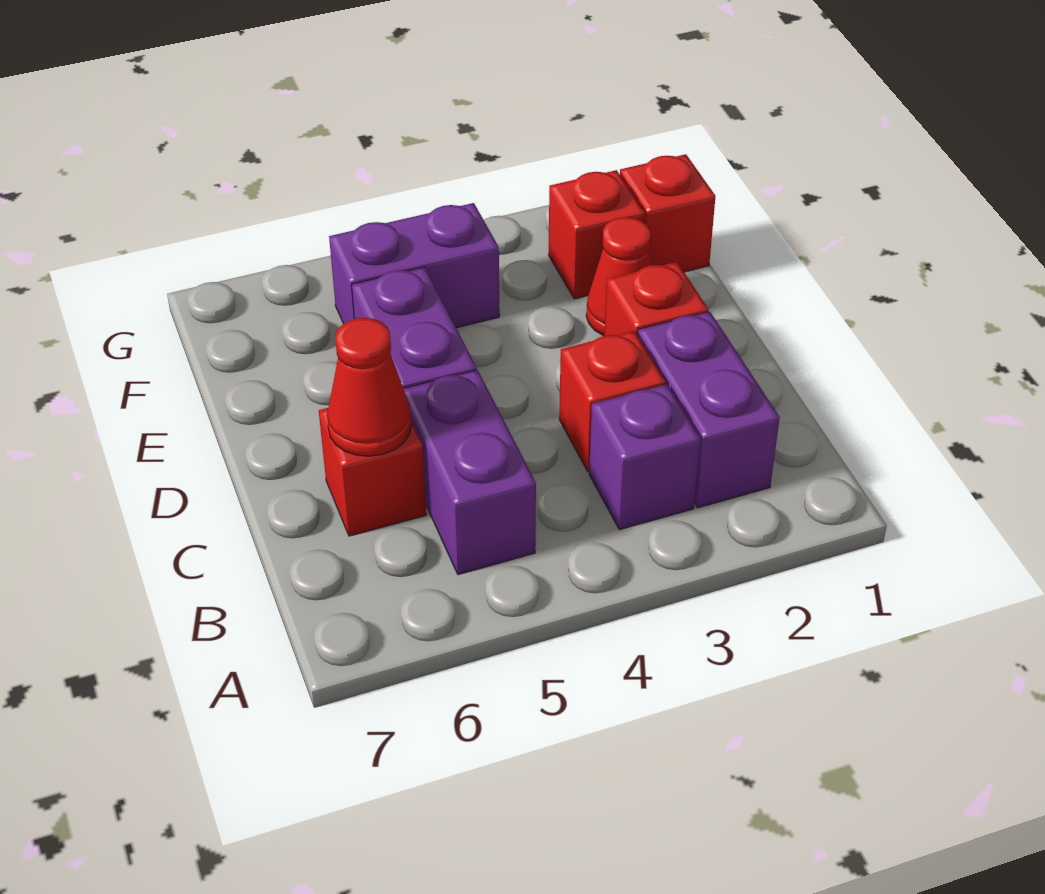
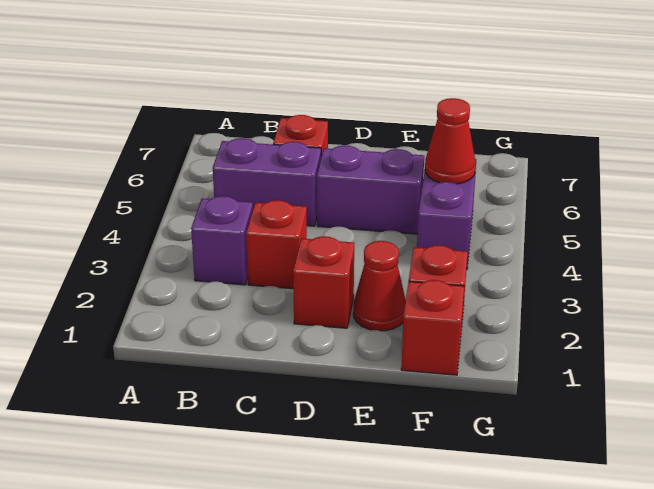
purple brick B2:C2 level 1 -> none
red cone C6 level 2 -> red cone F5 level 2

